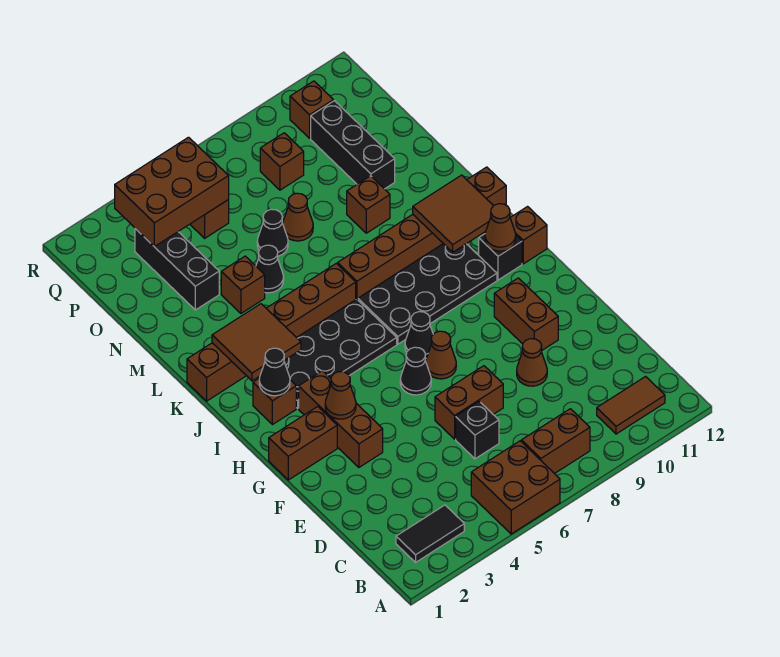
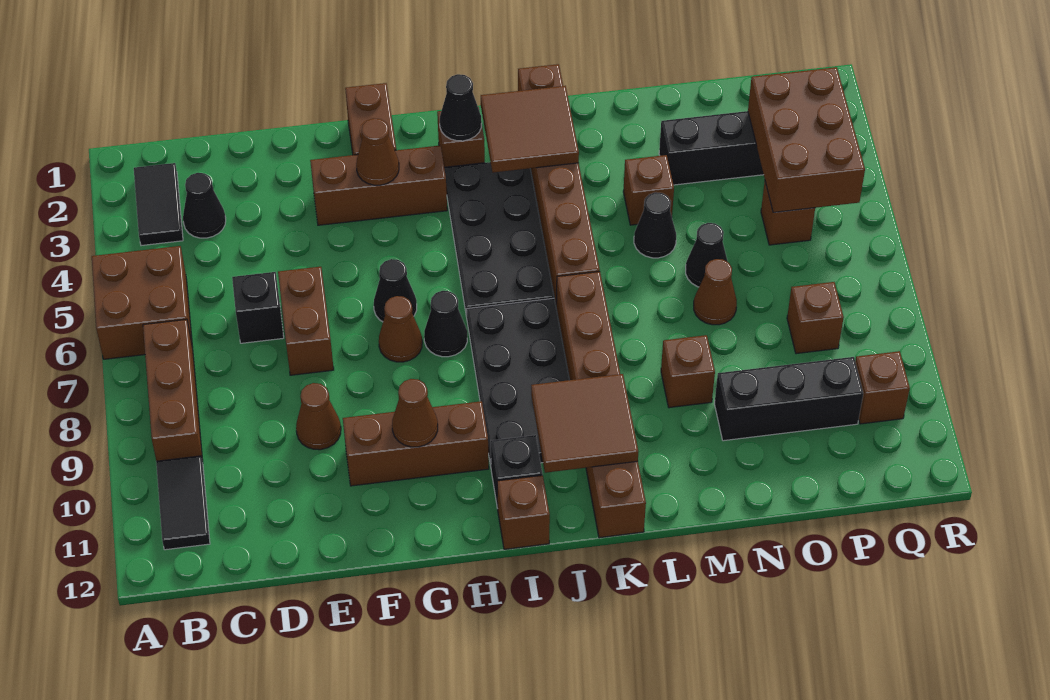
brown brick B7:B8 level 1 -> brown brick B7:B9 level 1
brown tile B10:B11 level 1 -> black tile B10:B11 level 1
none -> black cone C3 level 1
brown brick F10:G10 level 1 -> brown brick F10:H10 level 1
brown cone I11 level 2 -> brown cone G10 level 2

